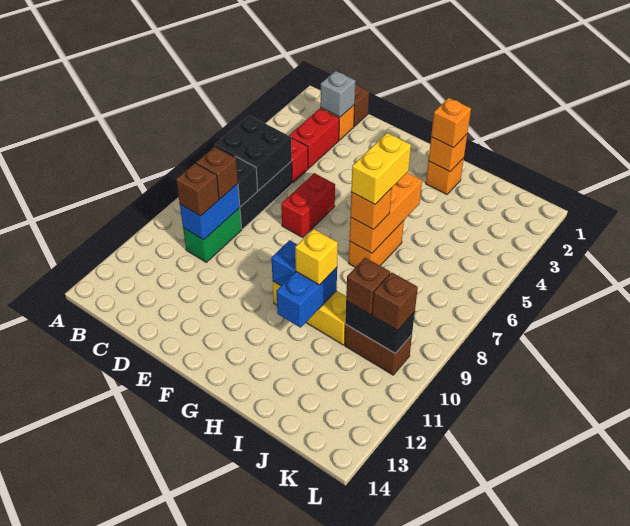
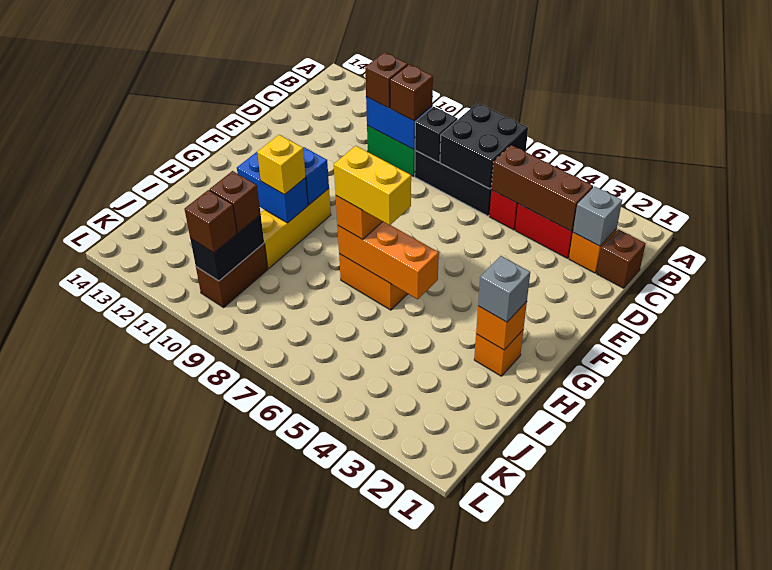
none -> brown brick C3:C5 level 2
red brick E6:E7 level 1 -> none
orange brick H2 level 3 -> grey brick H2 level 3

